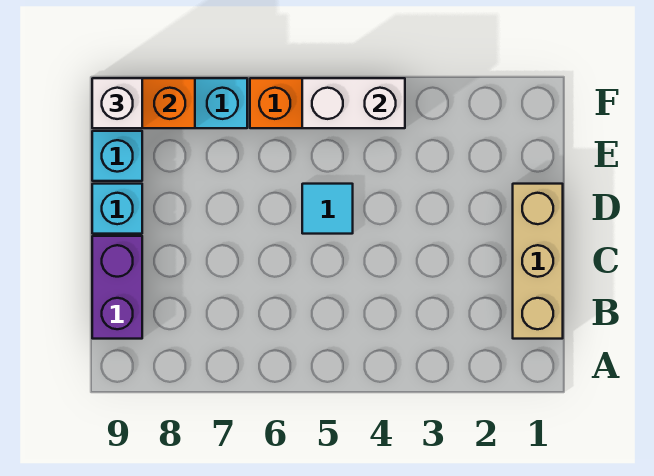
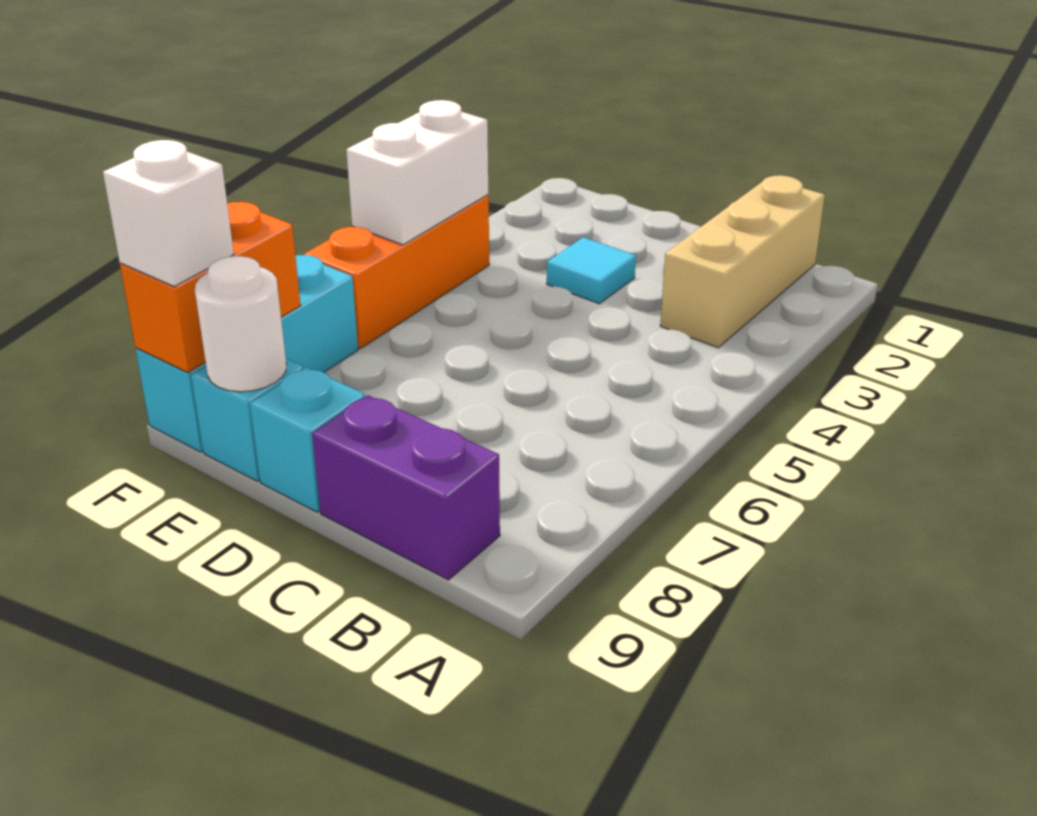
tan brick B1:D1 level 1 -> tan brick B1:B3 level 1
cyan tile D5 level 1 -> cyan tile D3 level 1
none -> white round brick E9 level 2

